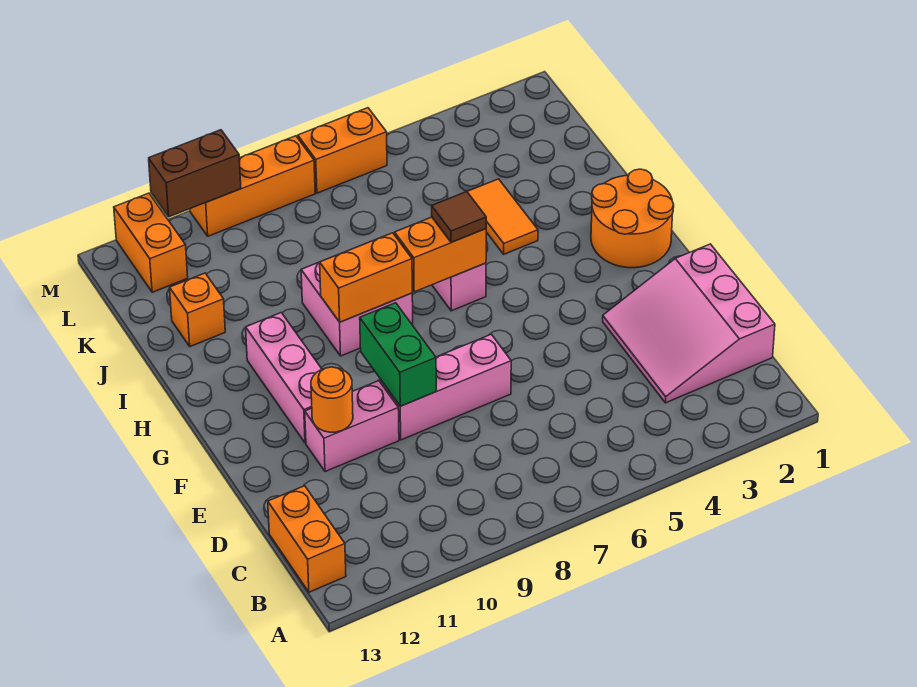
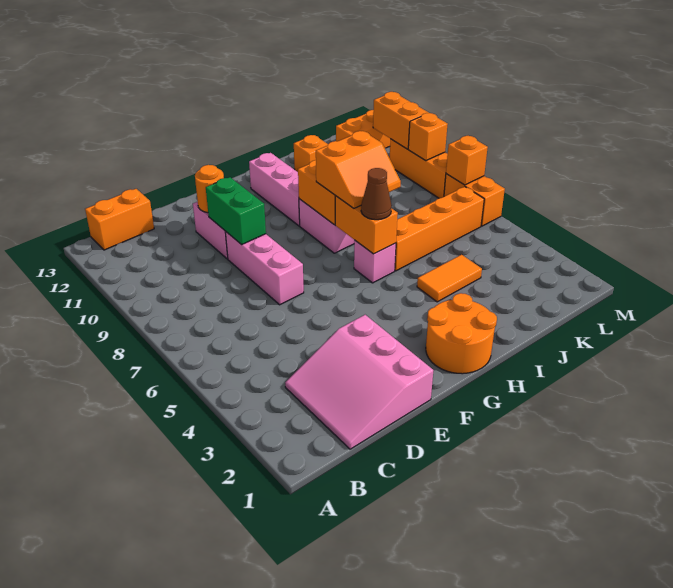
pink slope C1:E3 level 1 top 1 -> pink slope C1:E3 level 1 top E
green brick E9:F9 level 2 -> green brick E9:E10 level 2
pink brick F11:H11 level 1 -> pink brick H10:H12 level 1
brown tile H6 level 3 -> brown cone H6 level 3
none -> orange slope H7:I8 level 3 top 8
none -> orange brick I6:L6 level 1
none -> orange brick M7 level 2
none -> orange brick M9 level 2
brown brick M10:M11 level 2 -> orange brick M10:M11 level 2

